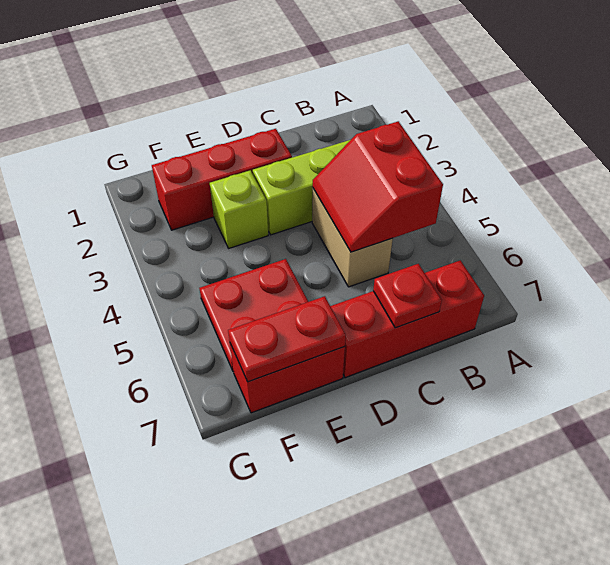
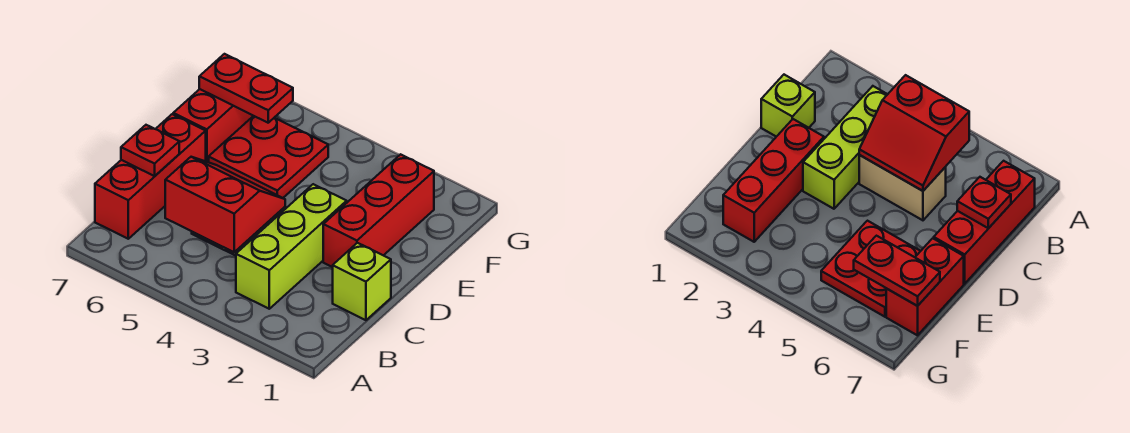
lime brick E3 level 1 -> lime brick C1 level 1
red plate E7:F7 level 2 -> red plate F6:F7 level 2

